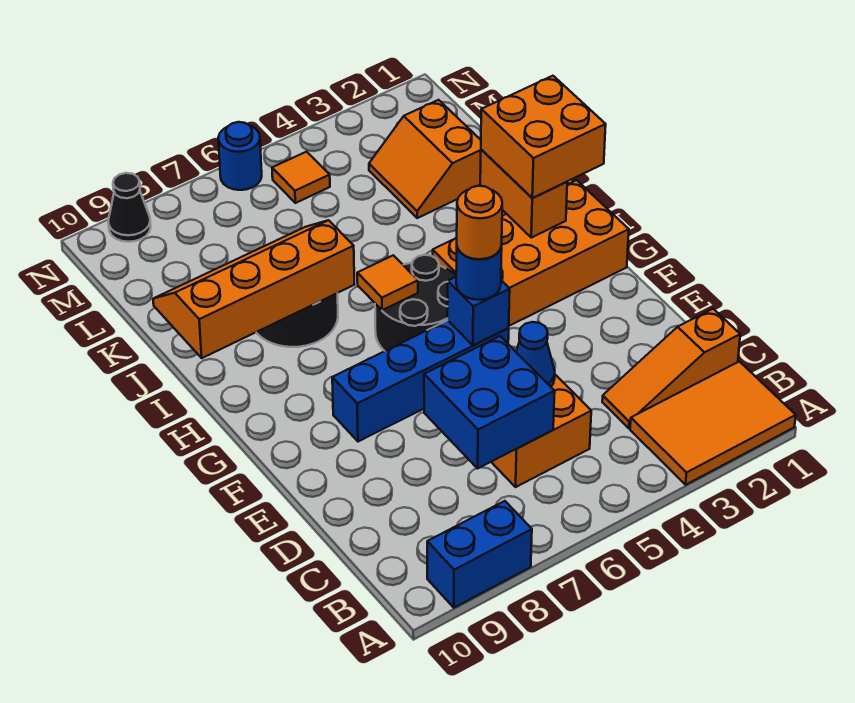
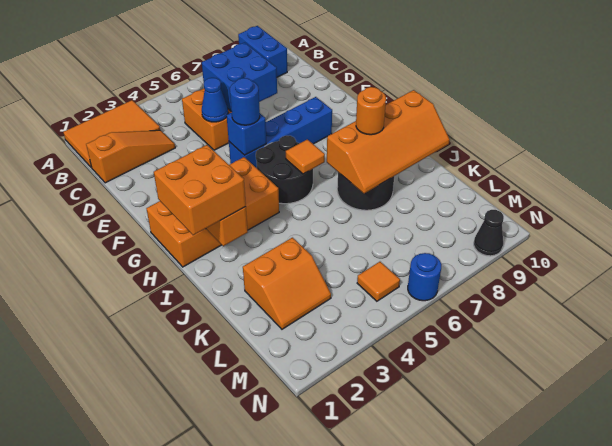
blue brick A8:A9 level 1 -> blue brick A9:B9 level 1
orange round brick F5 level 4 -> orange round brick I8 level 3
orange slope K2:L3 level 1 top 2 -> orange slope K2:L3 level 1 top K

